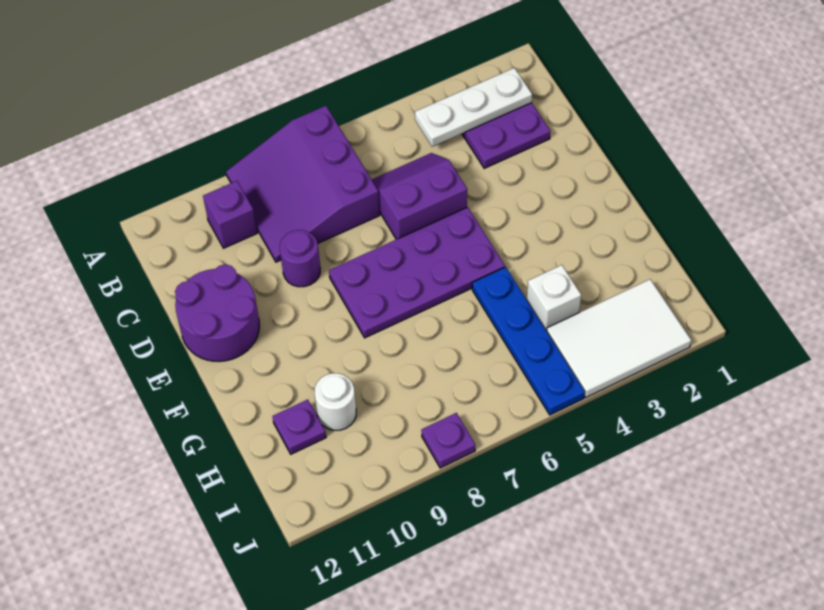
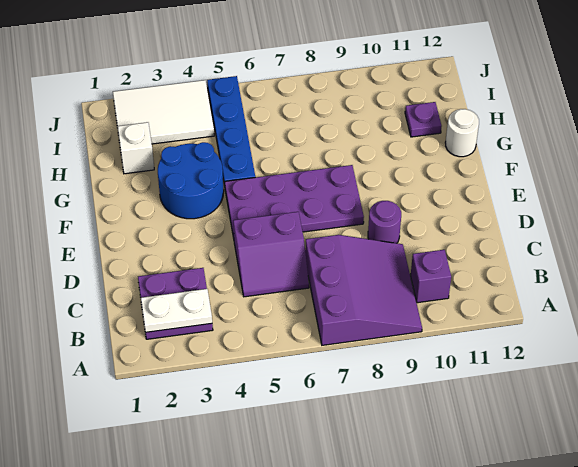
white plate B2:B4 level 2 -> white plate B2:B3 level 2
purple round brick D11:E12 level 1 -> none
none -> blue round brick F3:G4 level 1
white brick H4 level 1 -> white brick H2 level 1
white round brick H10 level 1 -> white round brick G12 level 1
purple plate J8 level 1 -> none

